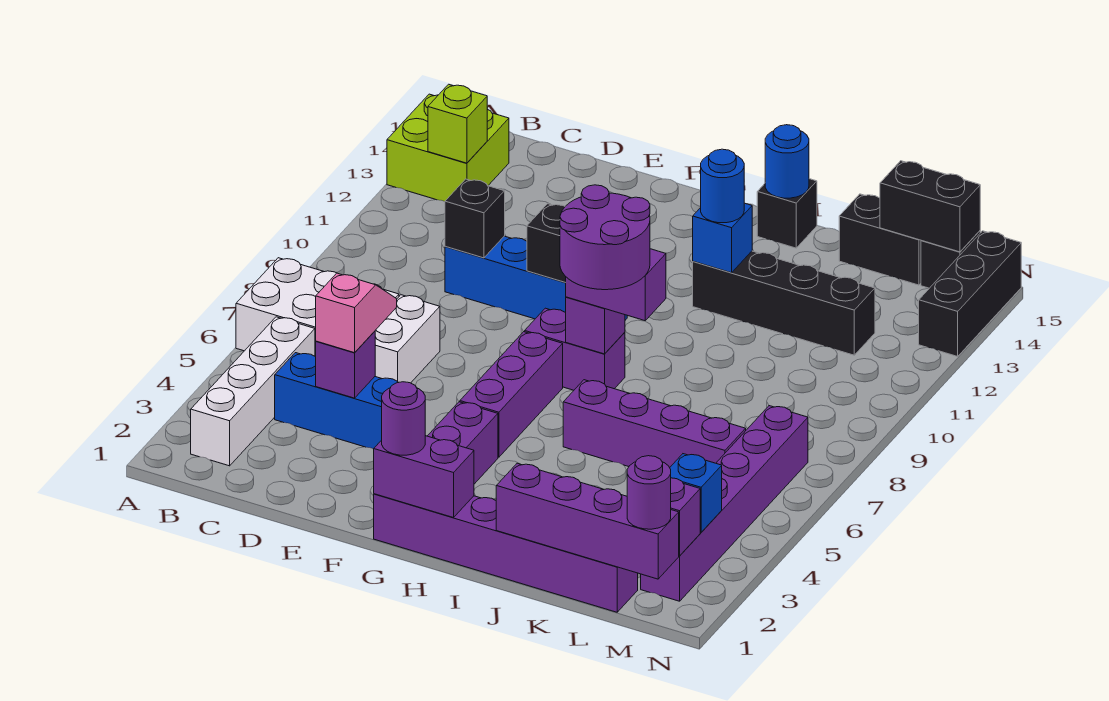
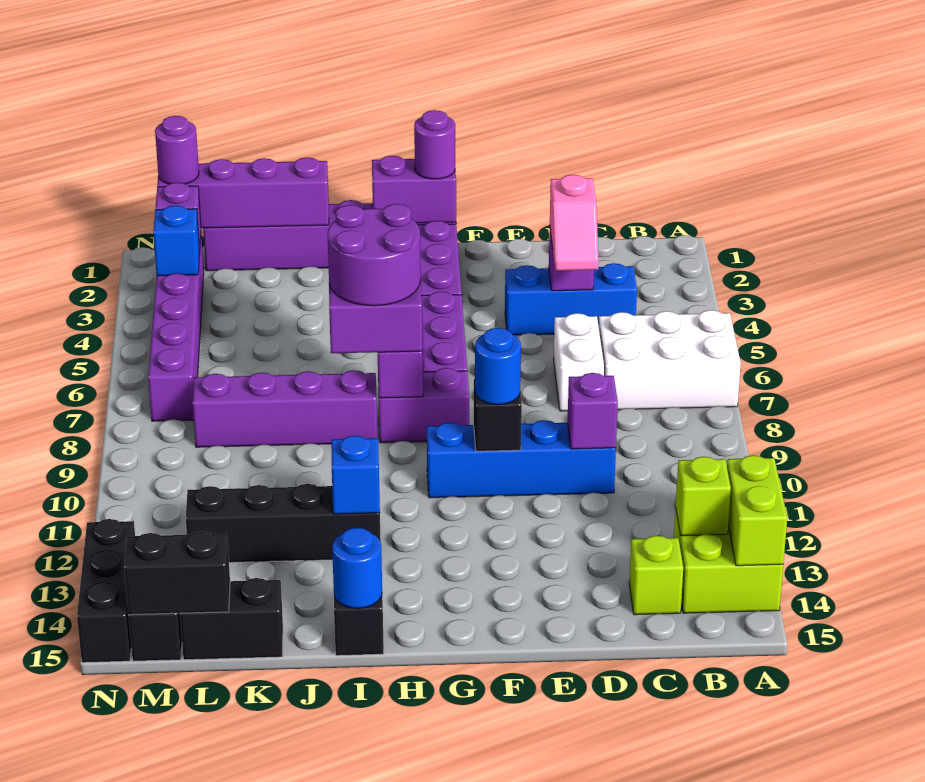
none -> lime brick A13:A14 level 2
white brick B2:B5 level 1 -> none
none -> lime brick C14 level 1
black brick D10 level 2 -> purple brick D10 level 2
purple brick I6:L6 level 1 -> purple brick I8:L8 level 1
blue round brick I12 level 3 -> blue round brick F10 level 3

